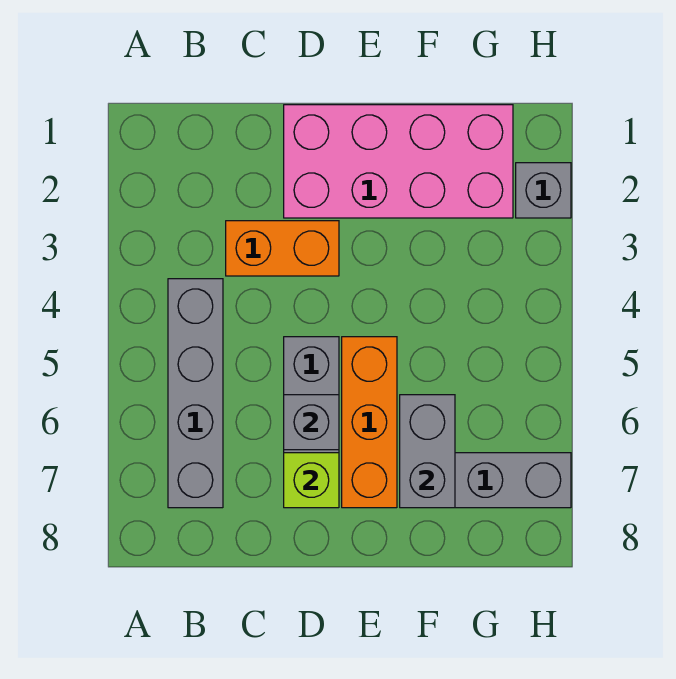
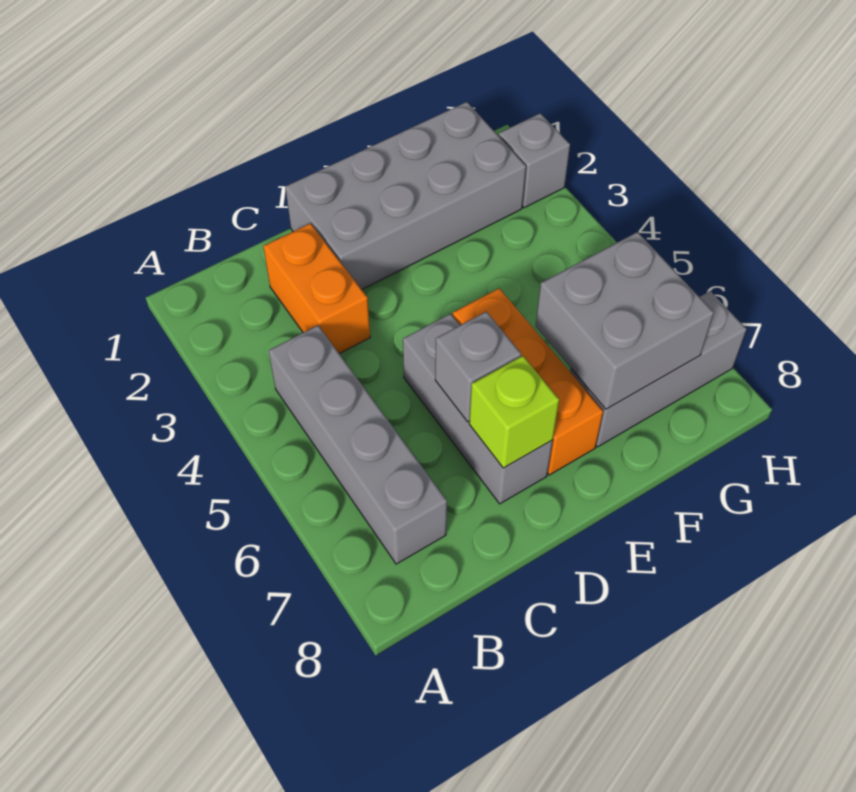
orange brick C3:D3 level 1 -> orange brick C2:C3 level 1
pink brick D1:G2 level 1 -> grey brick D1:G2 level 1
grey brick F6:F7 level 2 -> grey brick F6:G7 level 2

